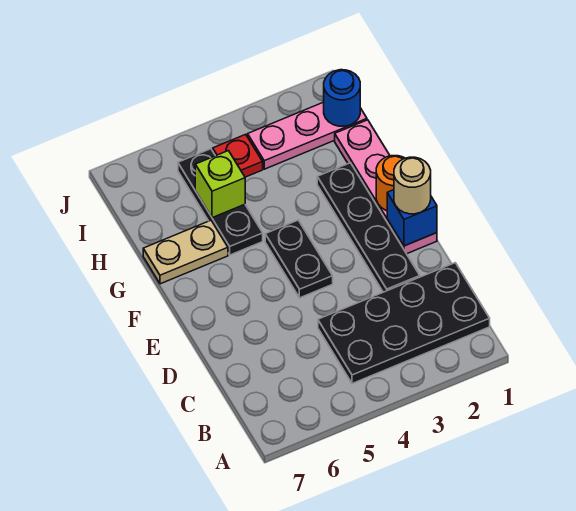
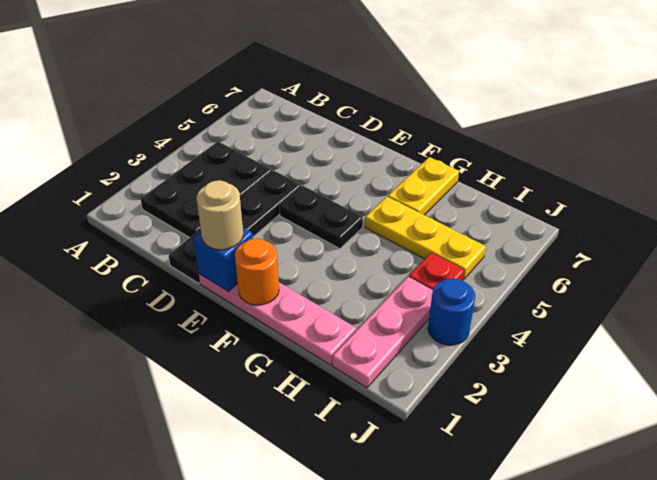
black plate B1:C4 level 1 -> black plate B2:C4 level 1
black plate D2:G2 level 1 -> black plate D1:D4 level 1
black plate G5:I5 level 1 -> yellow plate G5:I5 level 1
tan plate G6:G7 level 1 -> yellow plate G6:G7 level 1
lime brick H5 level 2 -> none
blue round brick I1 level 2 -> blue round brick J3 level 1

